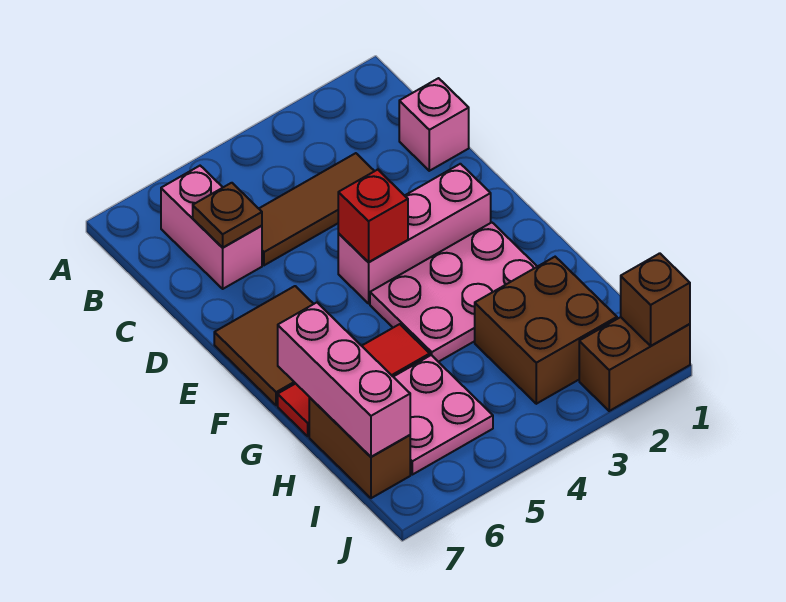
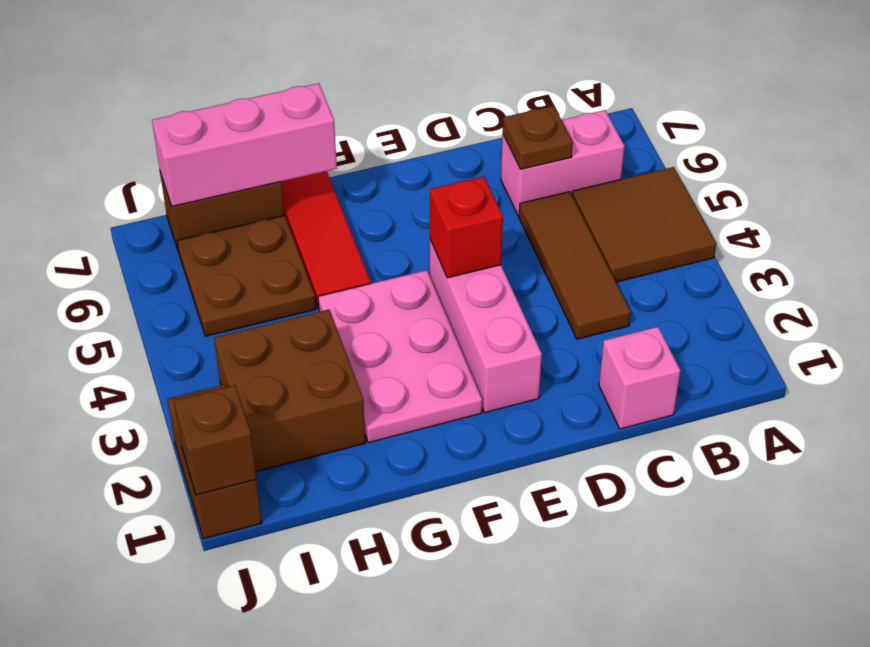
brown tile E6:F7 level 1 -> brown tile A4:B5 level 1
pink plate H5:I6 level 1 -> brown plate H5:I6 level 1

